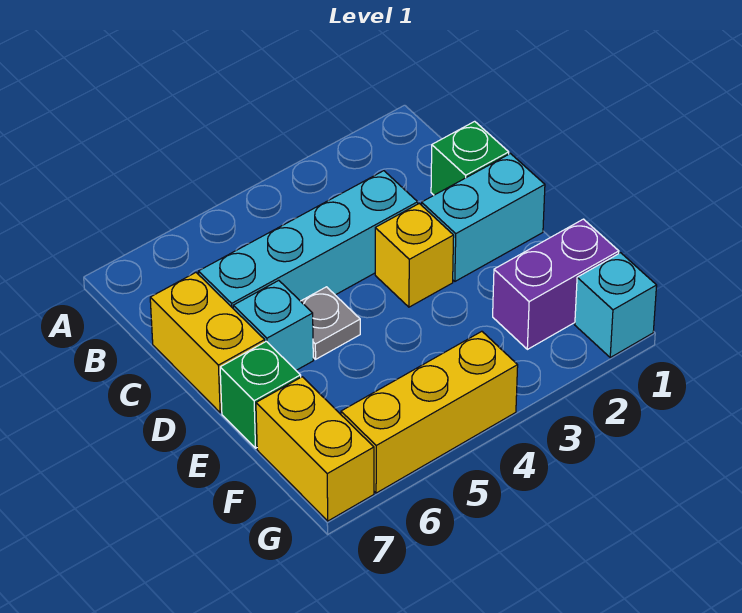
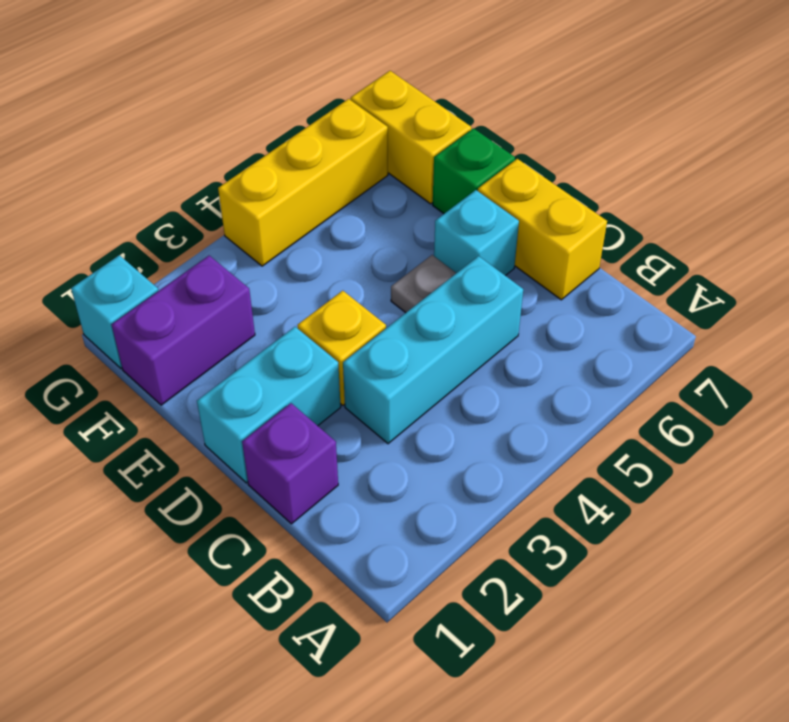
green brick C1 level 1 -> purple brick C1 level 1
cyan brick C3:C6 level 1 -> cyan brick C3:C5 level 1

